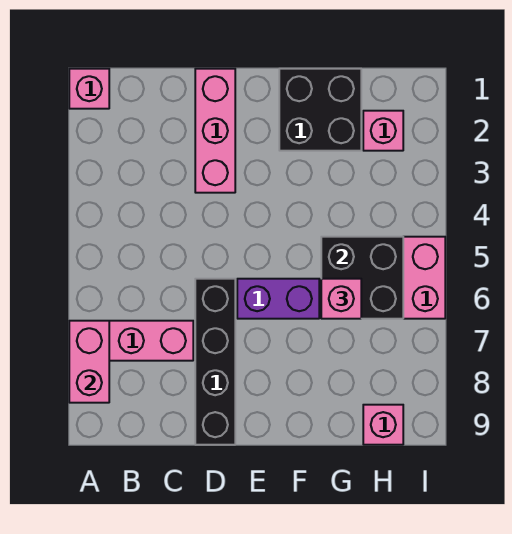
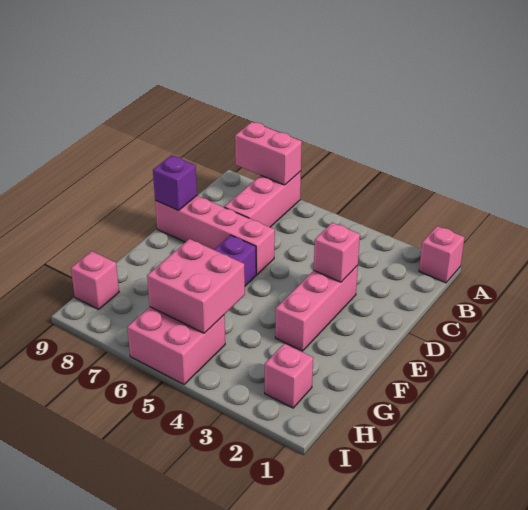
pink brick D1:D3 level 1 -> pink brick D3:F3 level 1
black brick D6:D9 level 1 -> pink brick D6:D9 level 1
none -> purple brick D9 level 2
black brick F1:G2 level 1 -> none
black brick G5:H6 level 2 -> pink brick G5:H6 level 2
pink brick G6 level 3 -> pink brick D3 level 2

